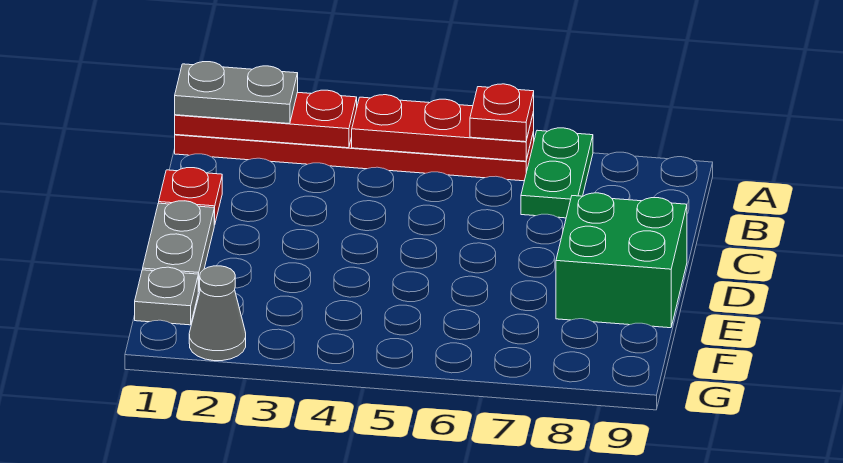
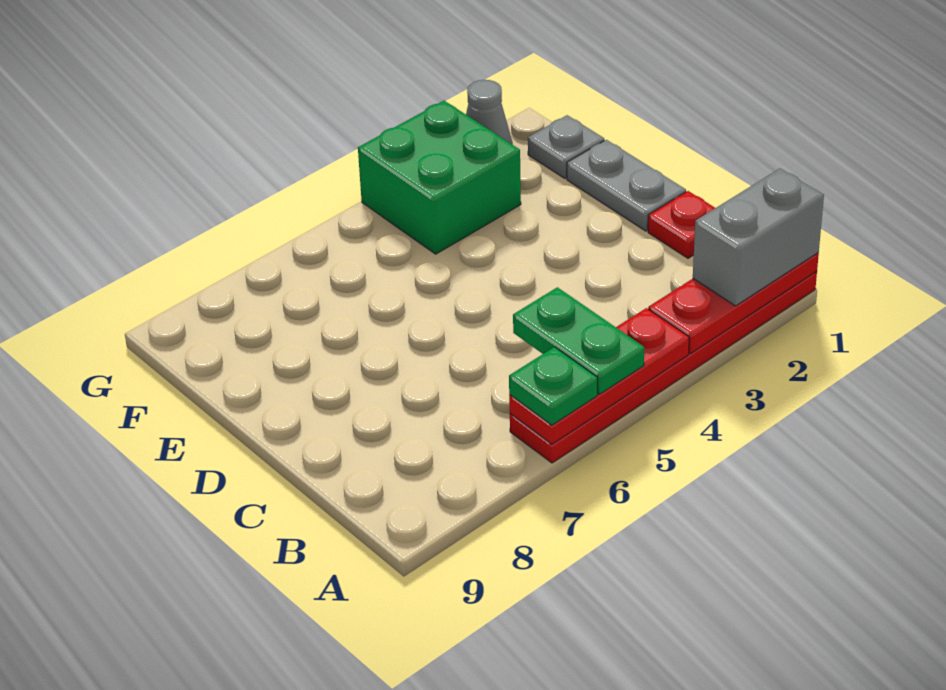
grey plate A1:A2 level 3 -> grey brick A1:A2 level 3
red plate A6 level 3 -> green plate A6 level 3
green plate A7:B7 level 1 -> green plate A5:B5 level 3
green brick D8:E9 level 1 -> green brick F3:G4 level 1

